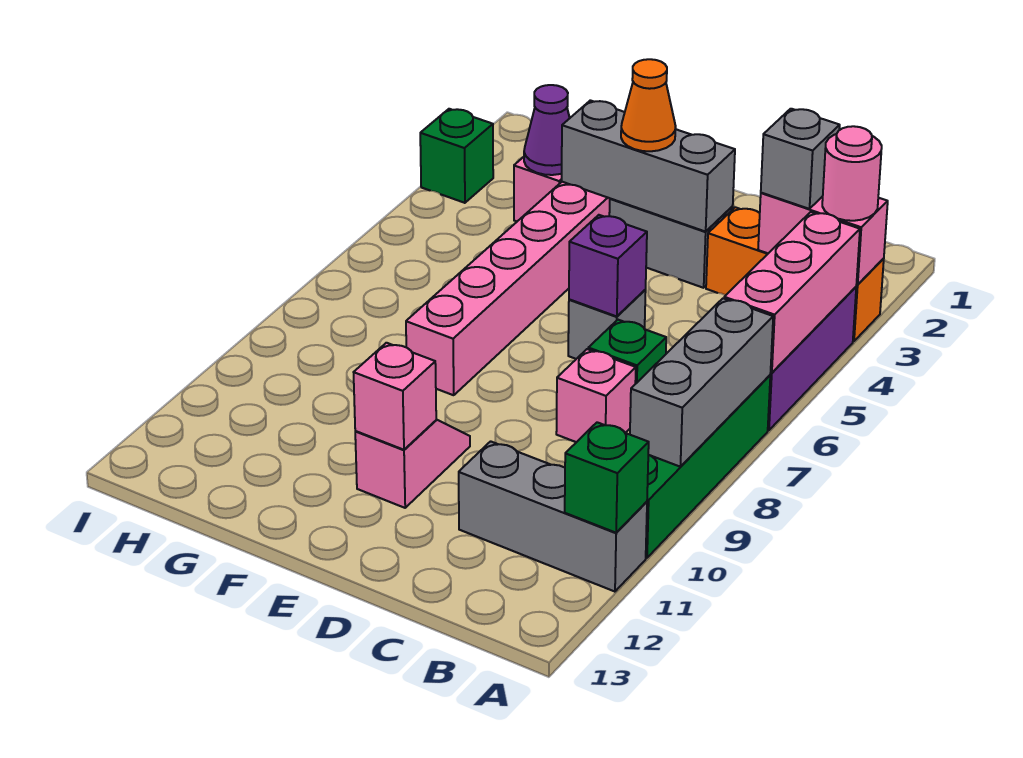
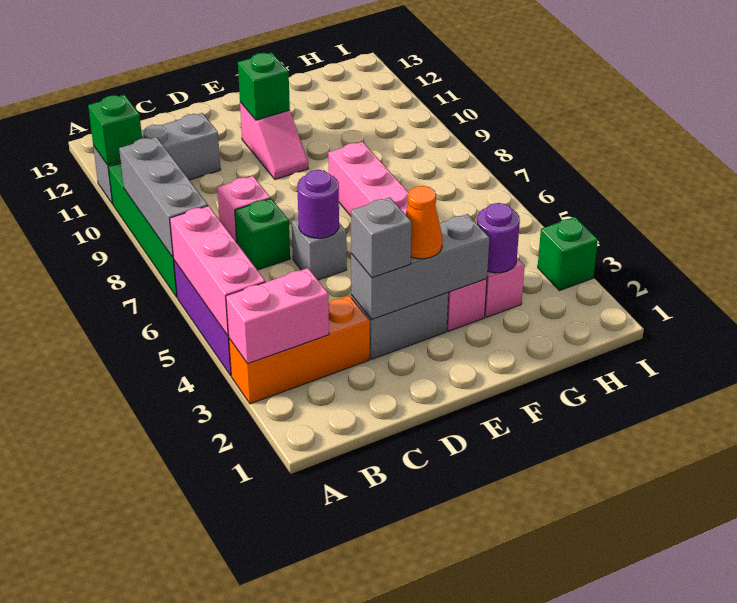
pink round brick A3 level 3 -> none
grey brick B3 level 3 -> grey brick D3 level 3
purple brick D6 level 2 -> purple round brick D6 level 2
pink brick E11 level 2 -> green brick E11 level 2
purple cone G3 level 2 -> purple round brick G3 level 2

